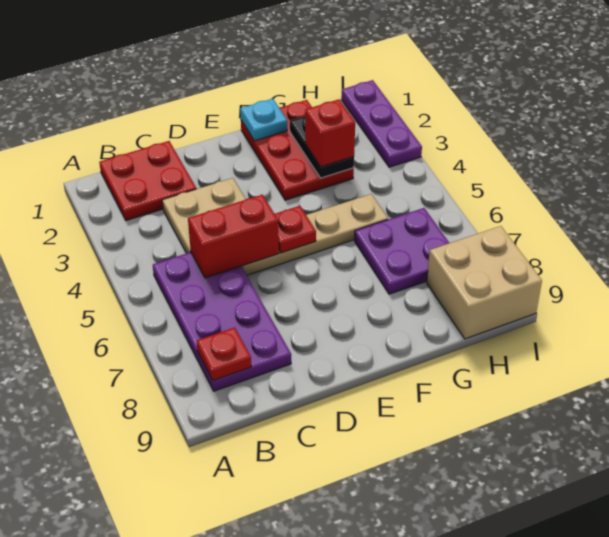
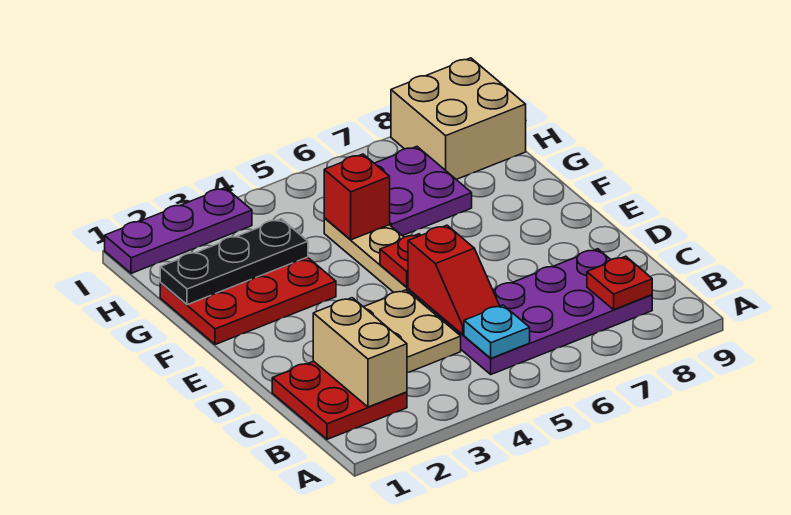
none -> tan brick B2:C2 level 2
red brick C5:D5 level 2 -> red slope C5:D5 level 2 top D
cyan plate F1 level 2 -> cyan plate B5 level 2
black plate G2:G3 level 2 -> black plate G1:G3 level 2
red brick G3 level 3 -> red brick G5 level 2

